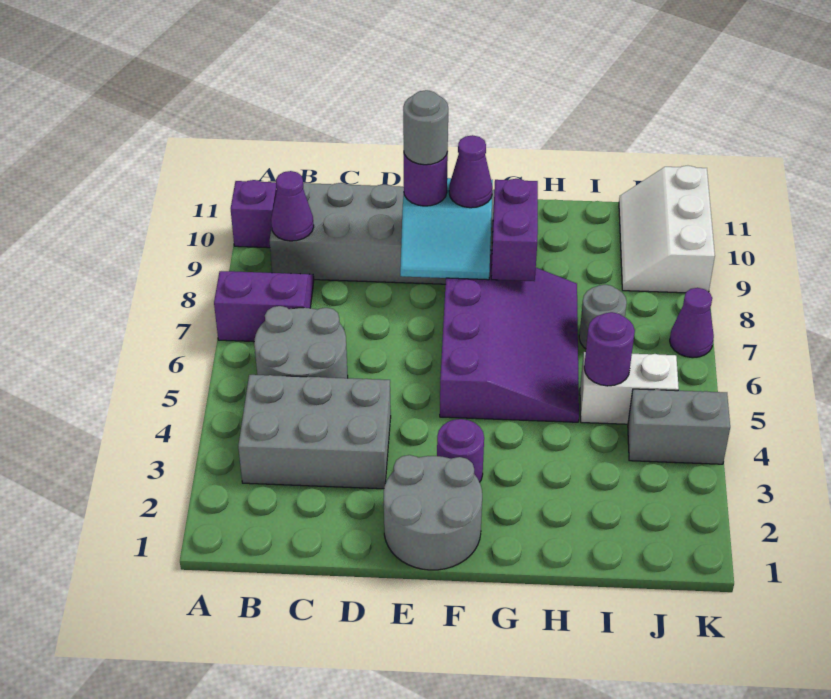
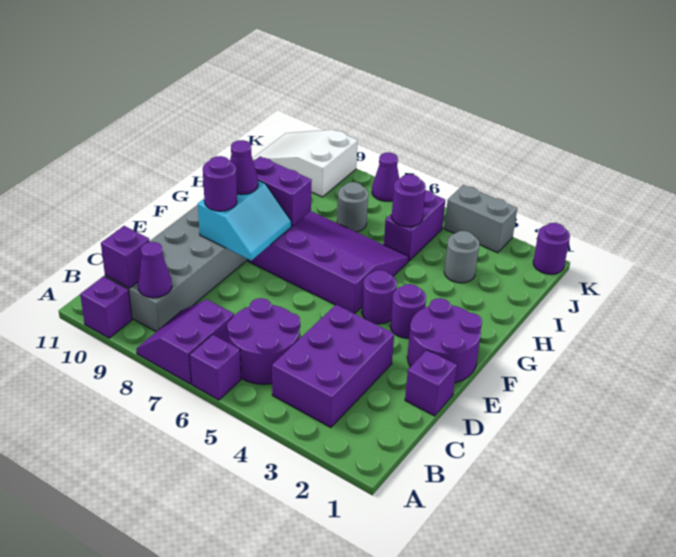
none -> purple brick A6 level 1
grey brick B3:D4 level 1 -> purple brick B3:D4 level 1
grey round brick B5:C6 level 1 -> purple round brick B5:C6 level 1
none -> purple brick B10 level 2
none -> purple brick D1 level 1
grey round brick E1:F2 level 1 -> purple round brick E1:F2 level 1
grey round brick E9 level 4 -> grey round brick I3 level 1
none -> purple round brick F4 level 1
white brick I5:J5 level 1 -> purple brick I5:J5 level 1
grey brick J4:K4 level 1 -> grey brick K3:K4 level 1
white slope J9:K11 level 1 top K -> white slope J9:K11 level 1 top 9
none -> purple round brick K1 level 1

